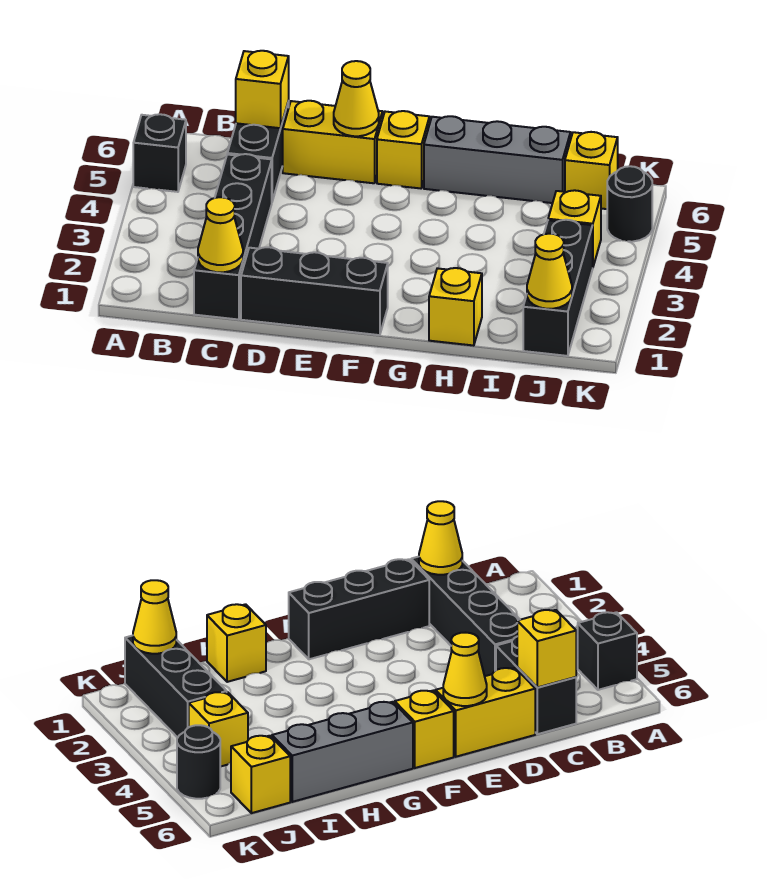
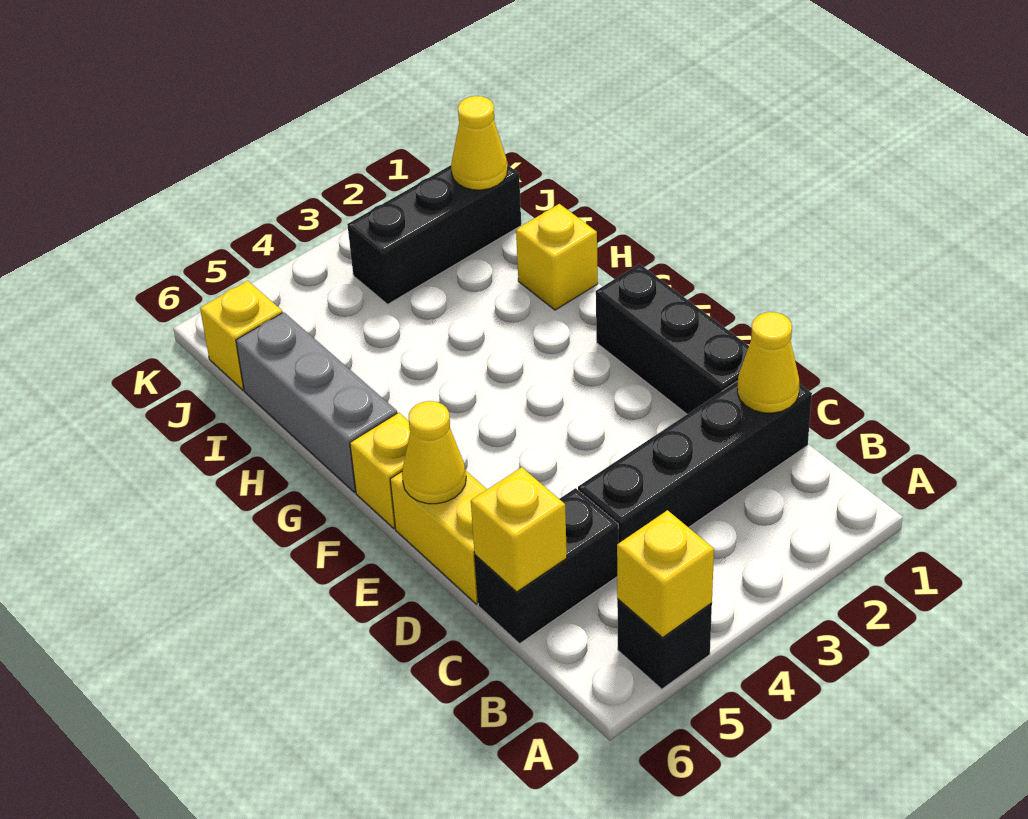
yellow brick J4 level 1 -> yellow brick A5 level 2
black round brick K5 level 1 -> none

